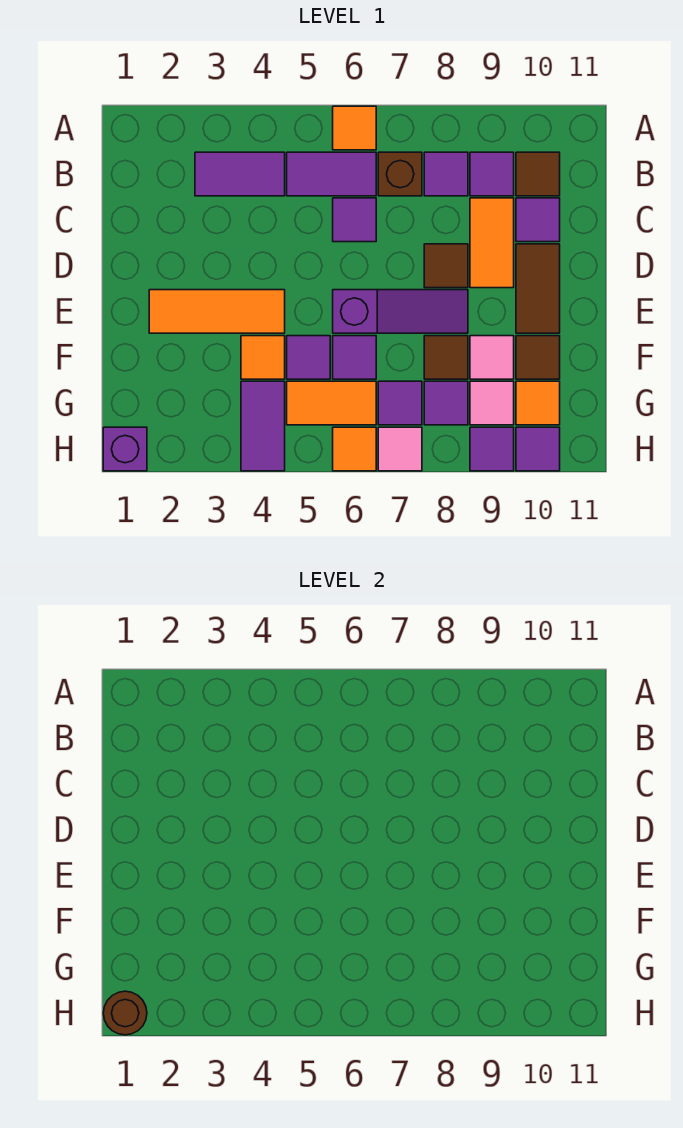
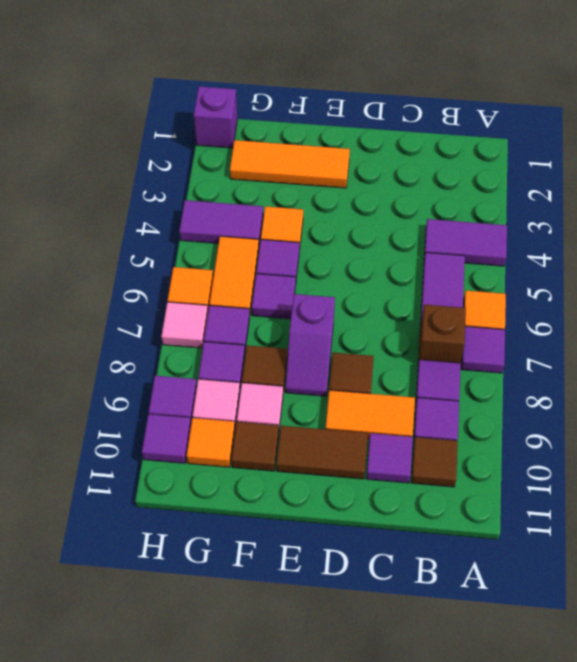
purple tile B3:B4 level 1 -> purple tile A4:B4 level 1
purple tile C6 level 1 -> purple tile A7 level 1
orange tile E2:E4 level 1 -> orange tile E2:G2 level 1
purple slope E6:E8 level 1 top 6 -> purple slope E7:E8 level 1 top 7
brown round brick H1 level 2 -> none

